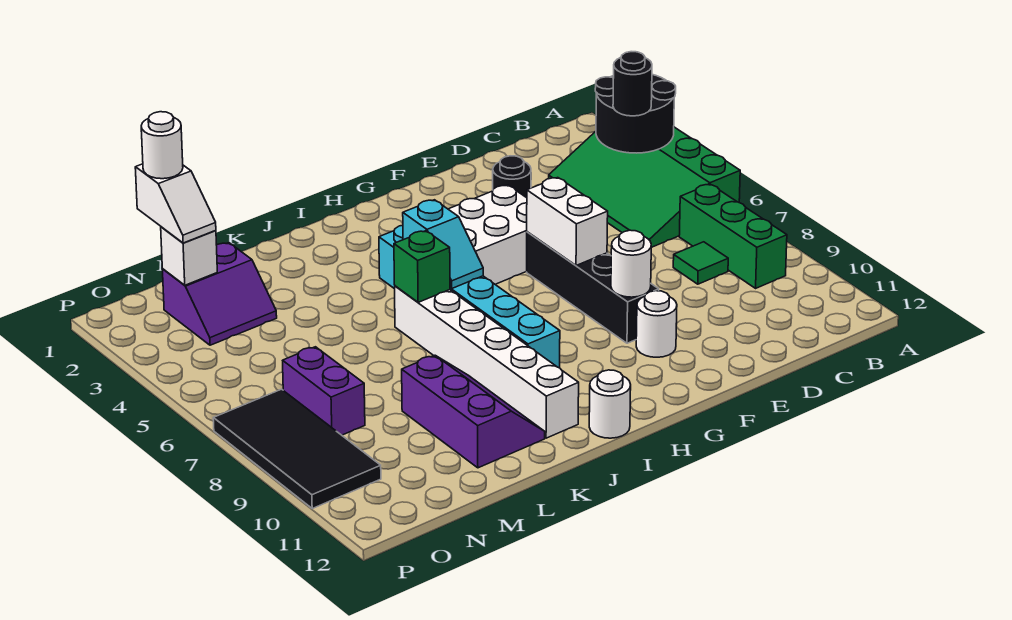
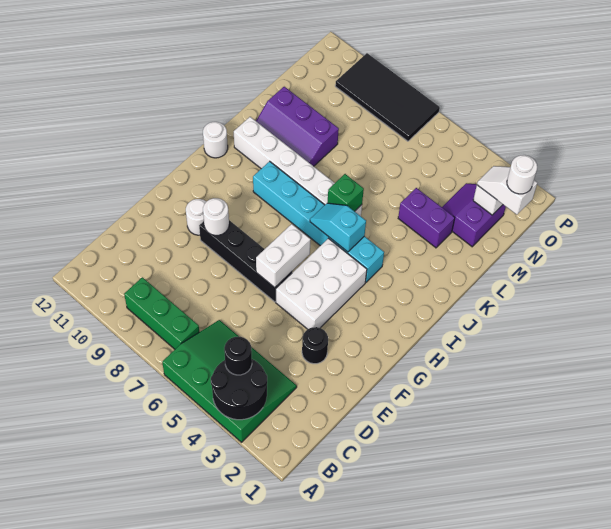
green tile C8 level 1 -> none
white brick F6:F7 level 2 -> white brick F6:G6 level 2
purple brick N7:N8 level 1 -> purple brick L3:L4 level 1

